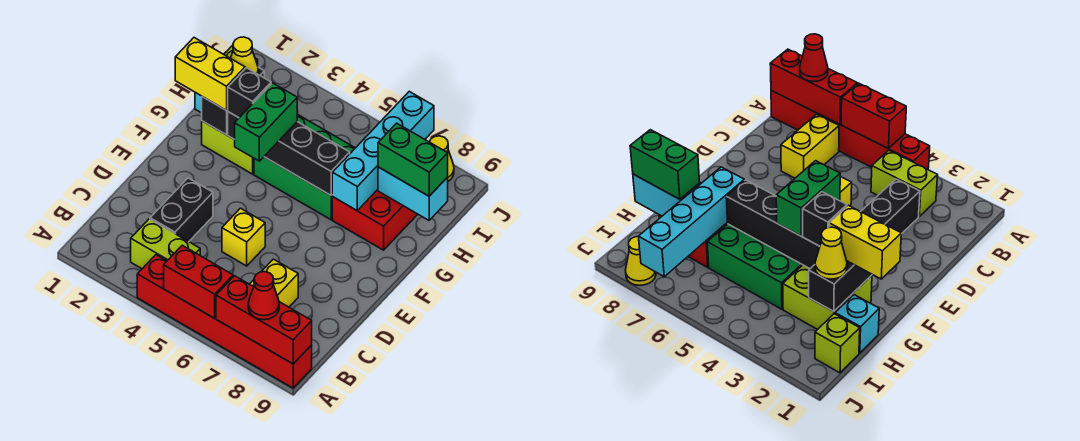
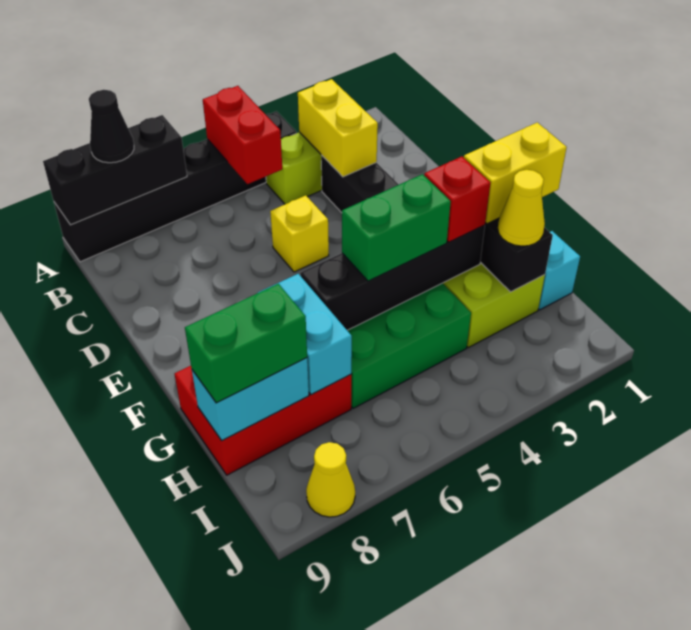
red brick A4:A9 level 1 -> black brick A4:A9 level 1
red brick A5:A6 level 2 -> red brick A5:B5 level 2
red brick A7:A9 level 2 -> black brick A7:A9 level 2
red cone A8 level 3 -> black cone A8 level 3
yellow brick B7:C7 level 1 -> yellow brick B3:C3 level 2
green brick F4:G4 level 3 -> green brick G4:G5 level 3
black brick G3 level 3 -> red brick G3 level 3
red brick G7:H8 level 1 -> red brick G7:H9 level 1
cyan brick G7:J7 level 2 -> cyan brick G7:H7 level 2
lime brick I1 level 1 -> none

